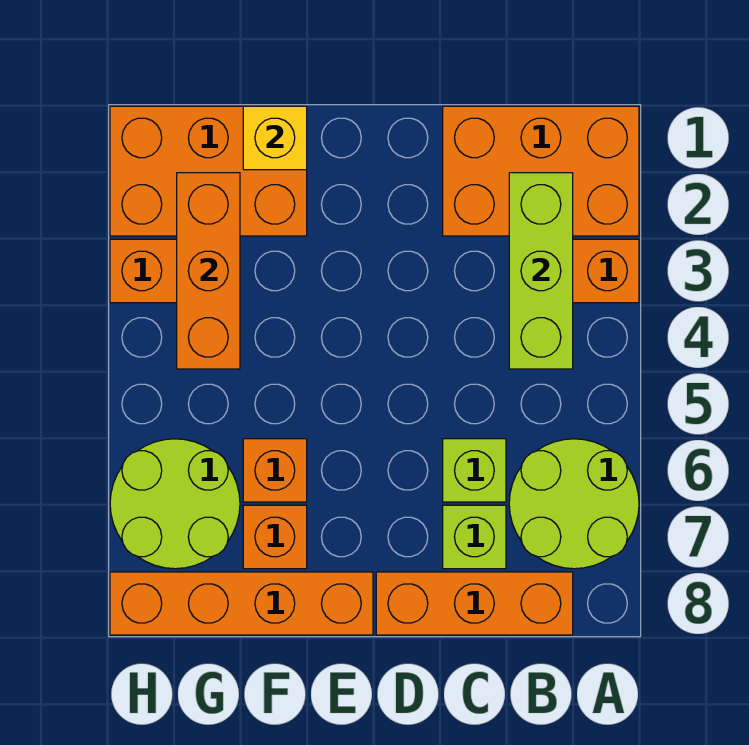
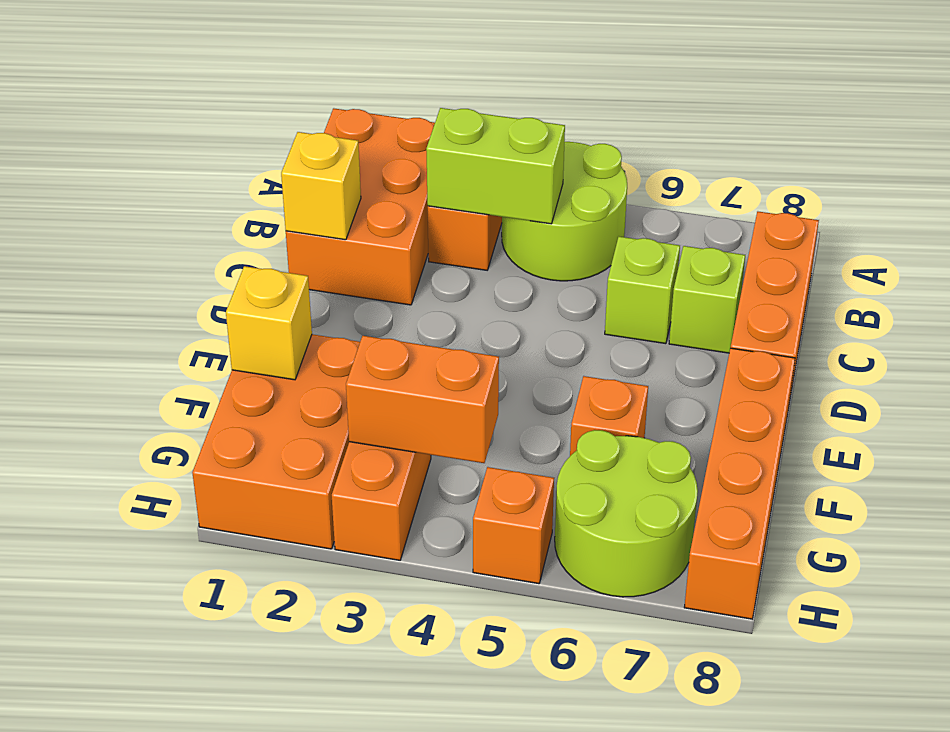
lime round brick A6:B7 level 1 -> lime round brick A4:B5 level 1
lime brick B2:B4 level 2 -> lime brick B3:B4 level 2
none -> yellow brick C1 level 2
orange brick F7 level 1 -> orange brick H5 level 1
orange brick G2:G4 level 2 -> orange brick G3:G4 level 2

